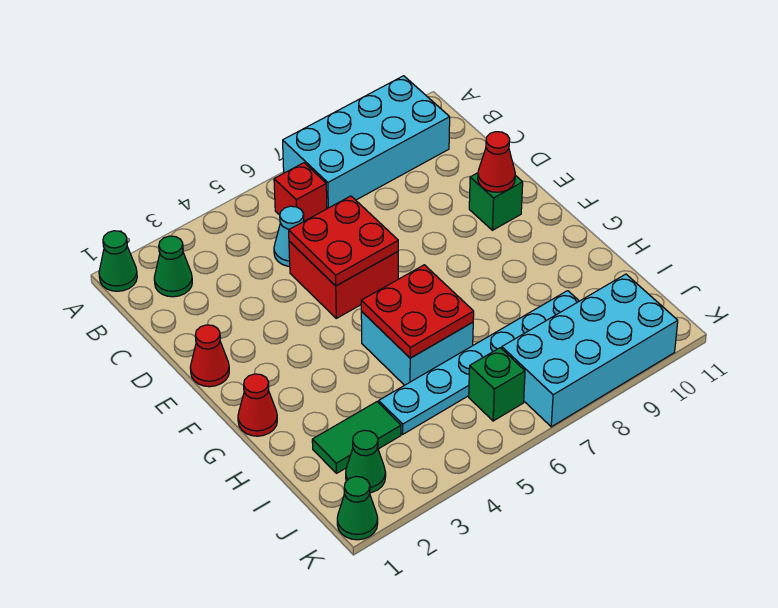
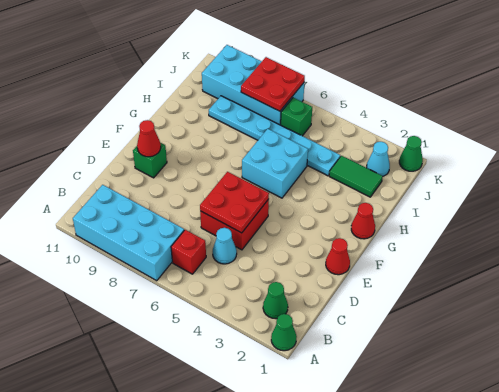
red plate G5:H6 level 2 -> red plate J7:K8 level 2
green cone J2 level 1 -> cyan cone J2 level 1

